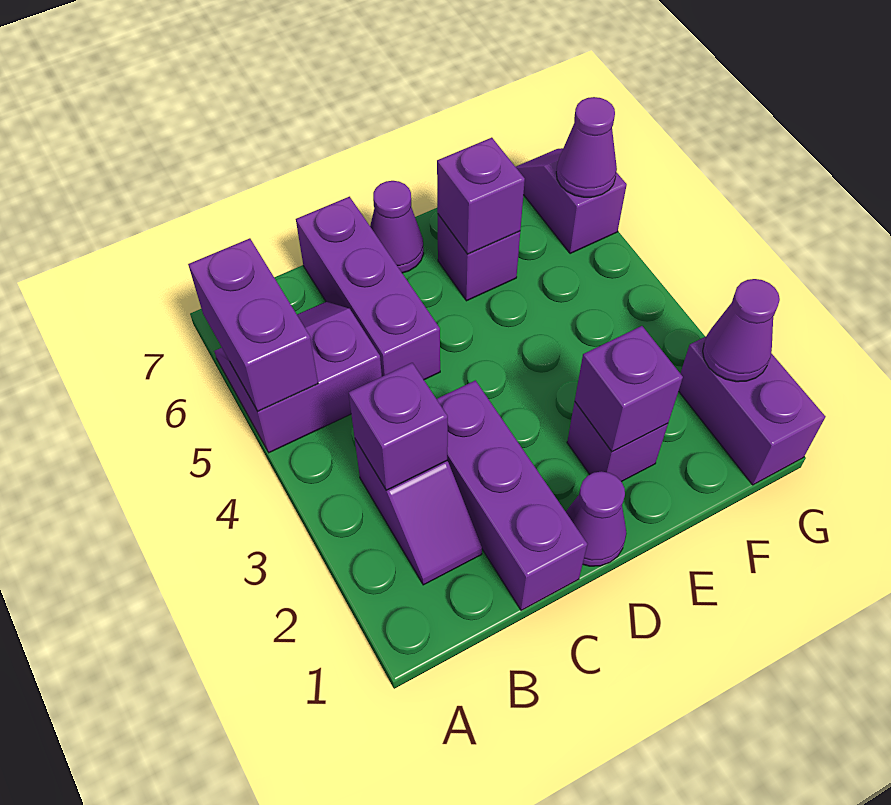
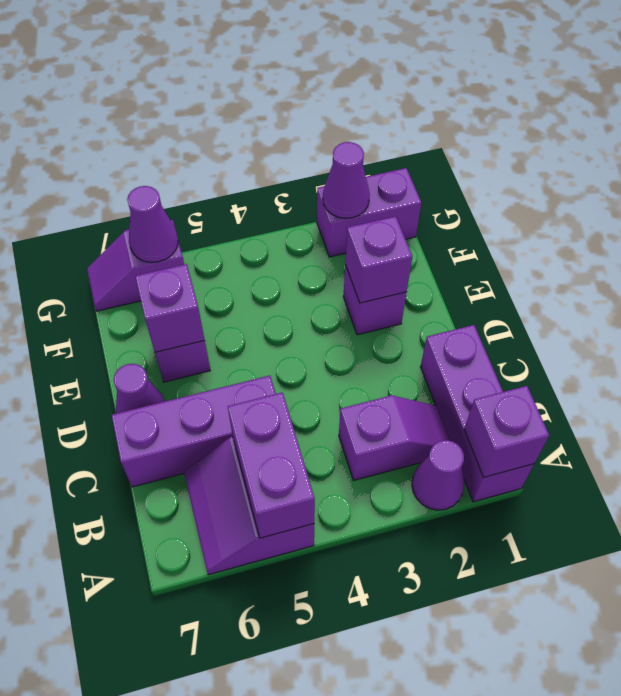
purple brick A5:A6 level 2 -> purple brick A5:B5 level 2
purple brick B3 level 2 -> purple brick A1 level 2
purple brick C1:C3 level 1 -> purple brick A1:C1 level 1
purple cone D1 level 1 -> purple cone A2 level 1

